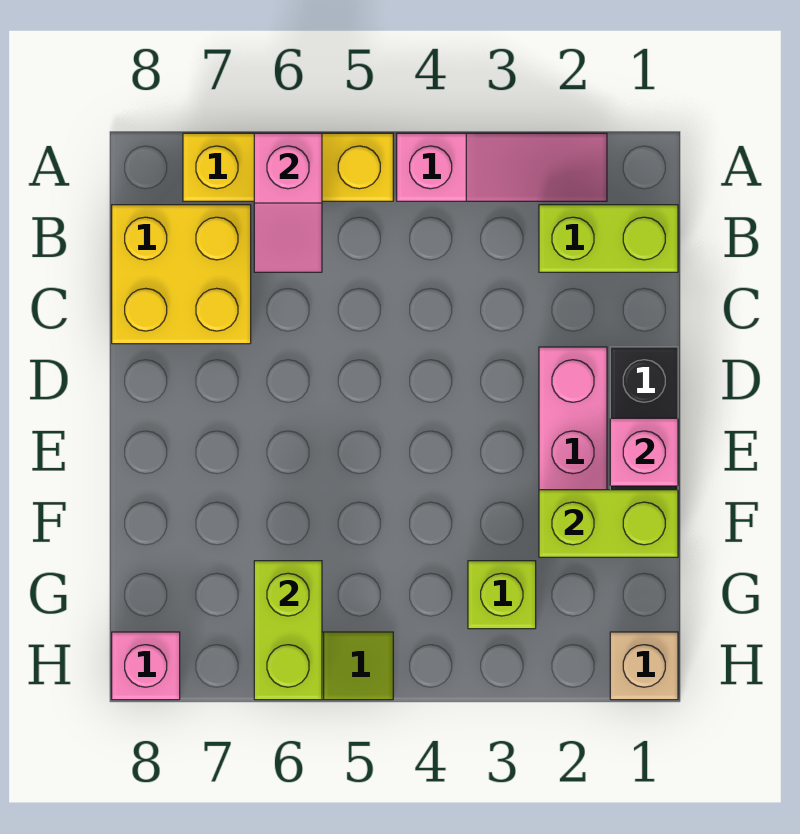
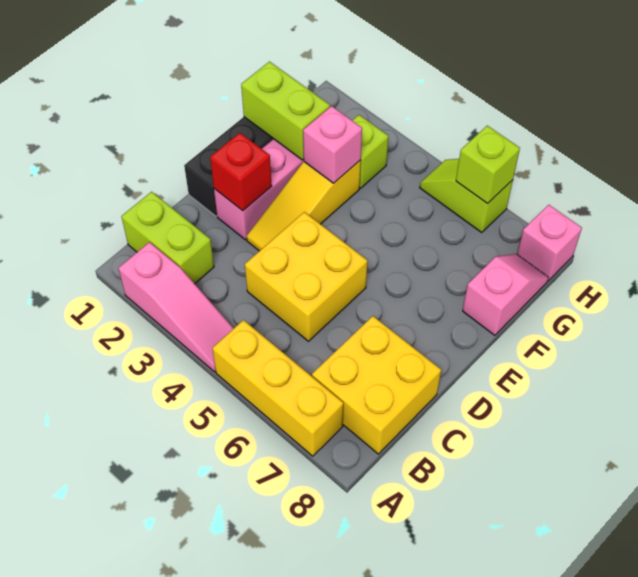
pink slope A2:A4 level 1 top 4 -> pink slope A2:A4 level 1 top 2
pink slope A6:B6 level 2 top A -> pink slope F8:G8 level 1 top F
none -> yellow brick C4:D5 level 1
none -> red brick D2 level 2
none -> yellow slope D3:F3 level 1 top F
pink brick E1 level 2 -> pink brick F3 level 2
lime brick G6:H6 level 2 -> lime brick H6 level 2
tan brick H1 level 1 -> none

